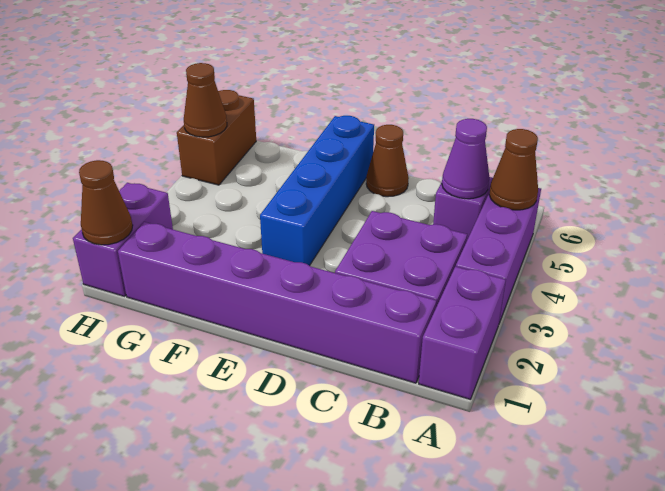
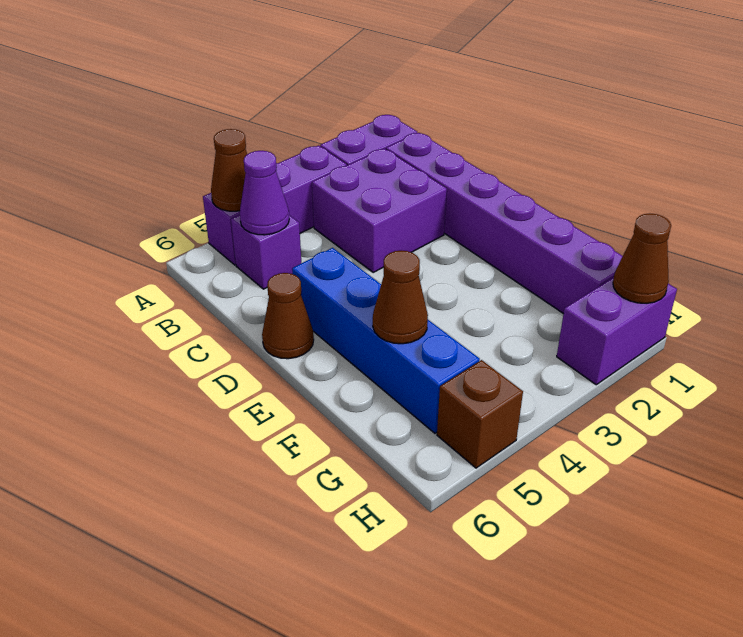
blue brick E3:E6 level 1 -> blue brick D5:G5 level 1
brown brick H5:H6 level 1 -> brown brick H5 level 1
brown cone H5 level 2 -> brown cone F5 level 2

